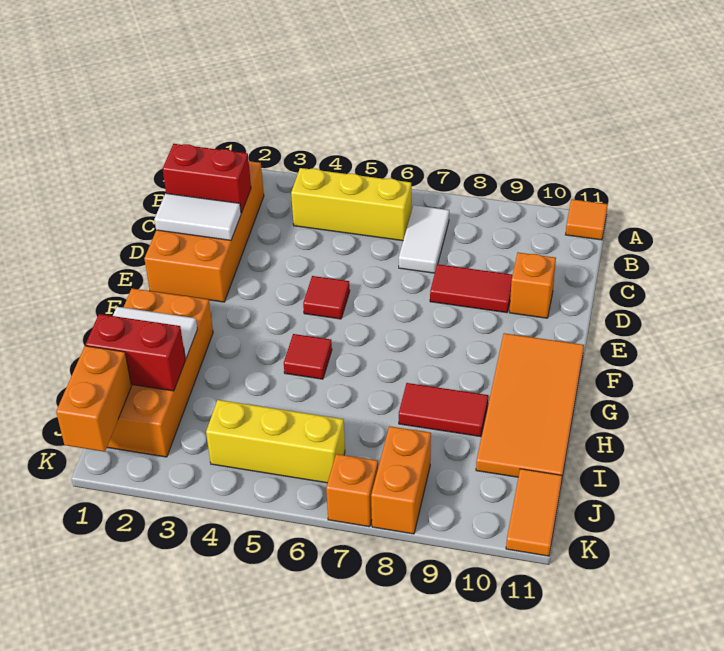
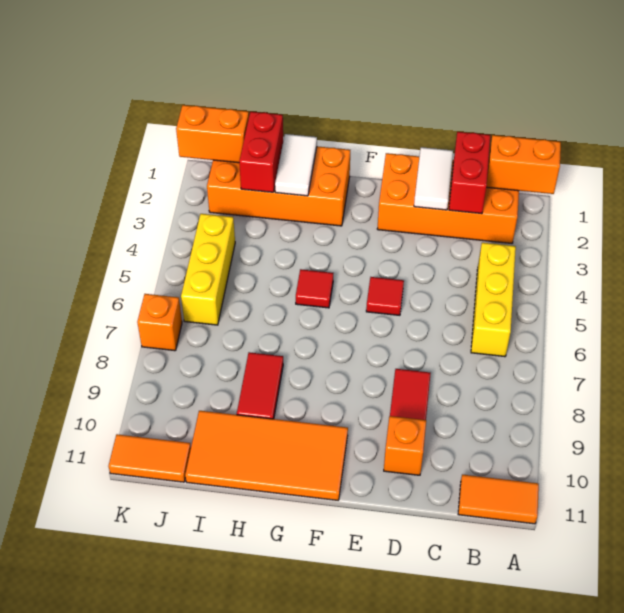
orange tile A11 level 1 -> orange tile A11:B11 level 1
white tile B7:C7 level 1 -> none
orange brick J8:K8 level 1 -> orange brick A1:B1 level 2

